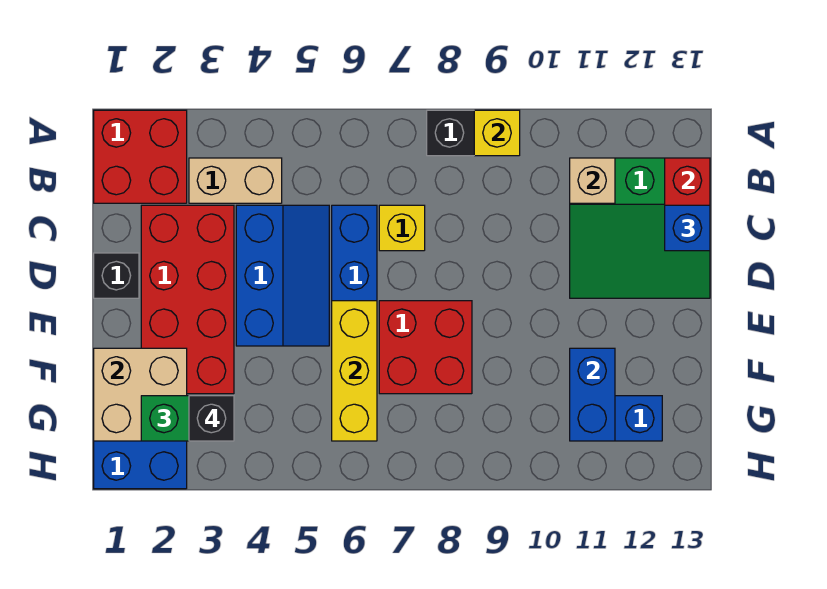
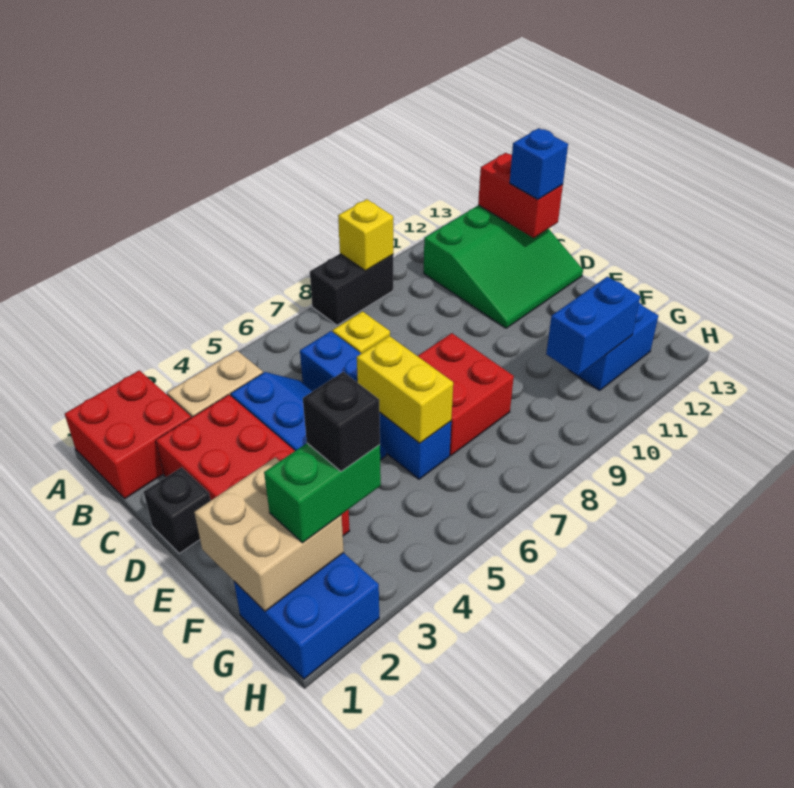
tan brick B11 level 2 -> none
yellow brick E6:G6 level 2 -> yellow brick E6:F6 level 2
blue brick F11:G11 level 2 -> blue brick G10:G11 level 2

